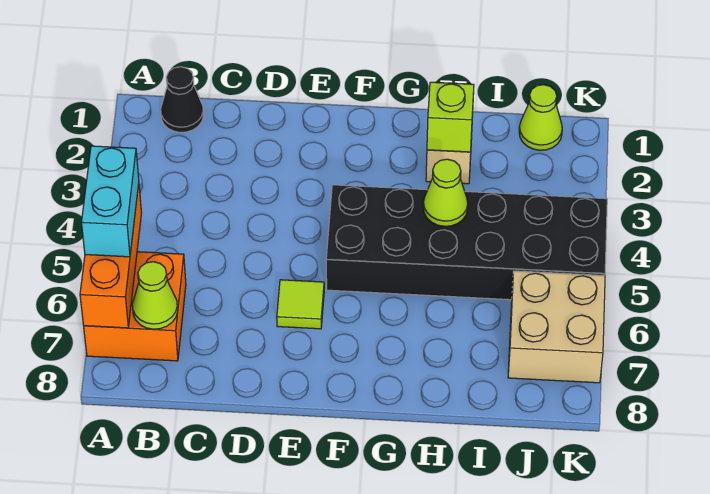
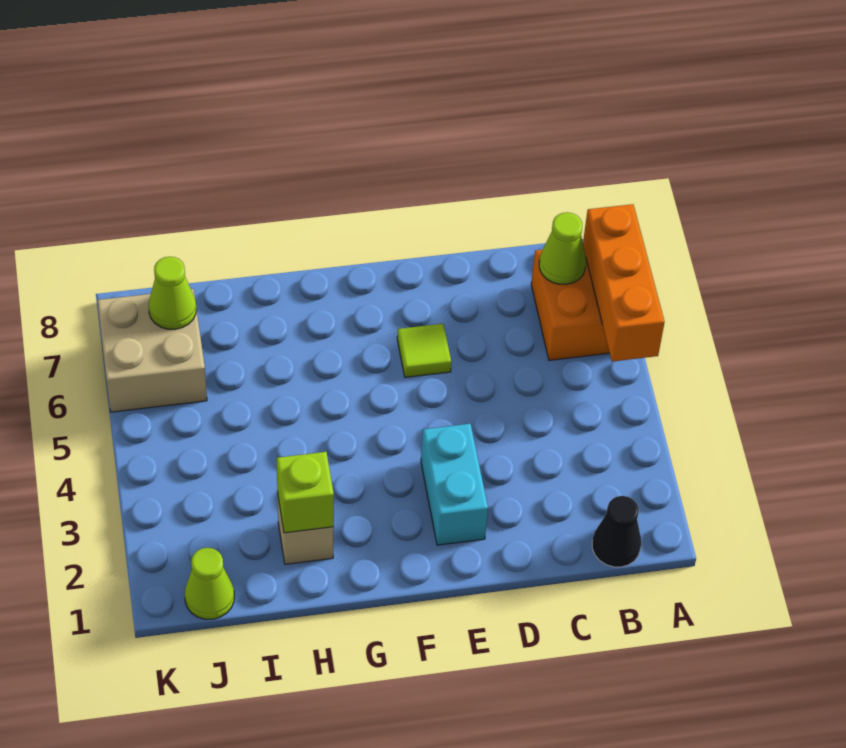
cyan brick A5:A6 level 3 -> cyan brick E2:E3 level 1
black brick F4:K5 level 1 -> none
lime cone H4 level 2 -> lime cone J7 level 2

